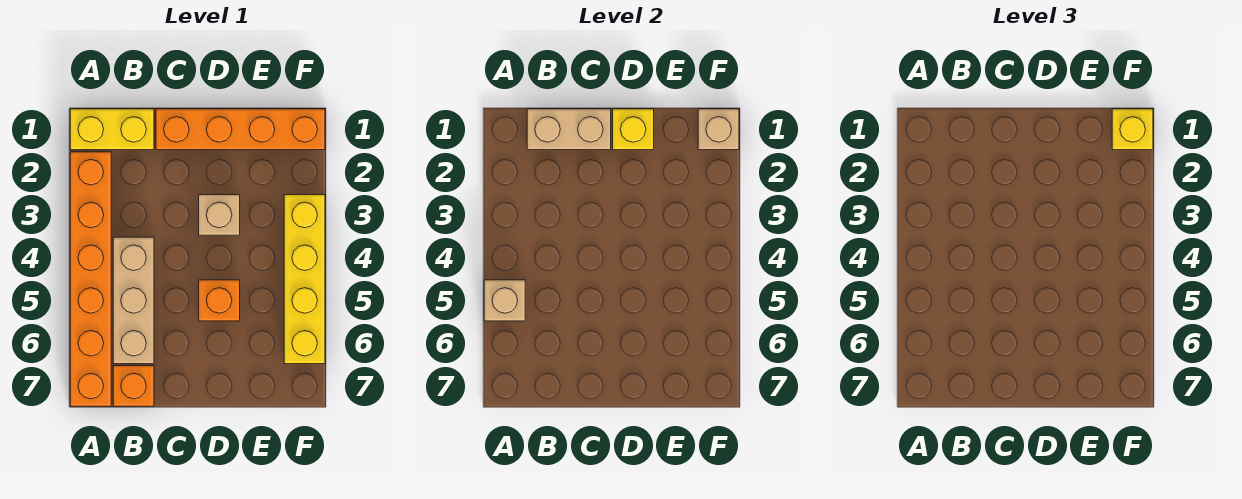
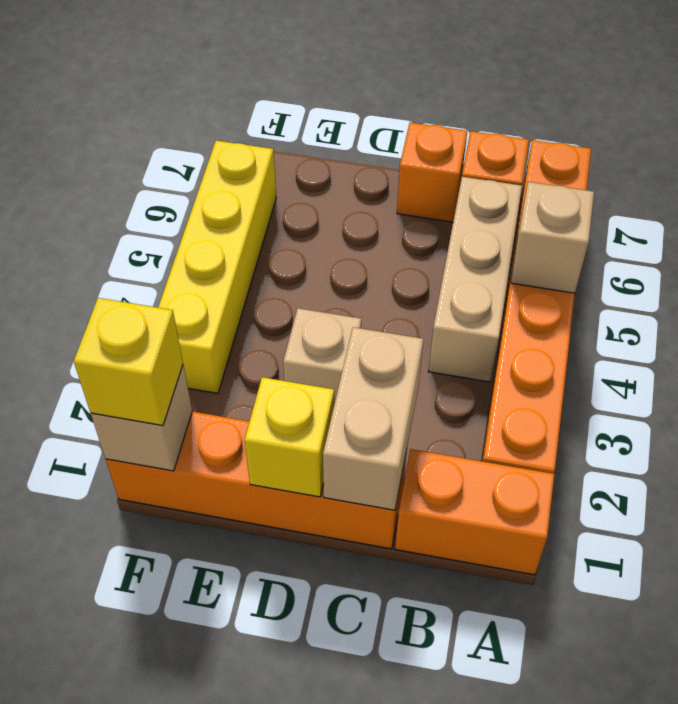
yellow brick A1:B1 level 1 -> orange brick A1:B1 level 1
tan brick B1:C1 level 2 -> tan brick C1:C2 level 2
orange brick D5 level 1 -> orange brick C7 level 1

